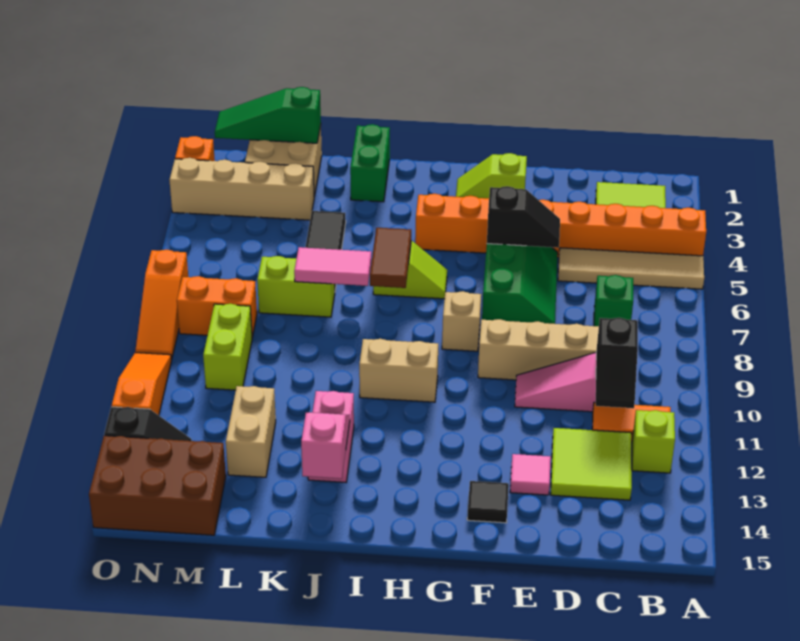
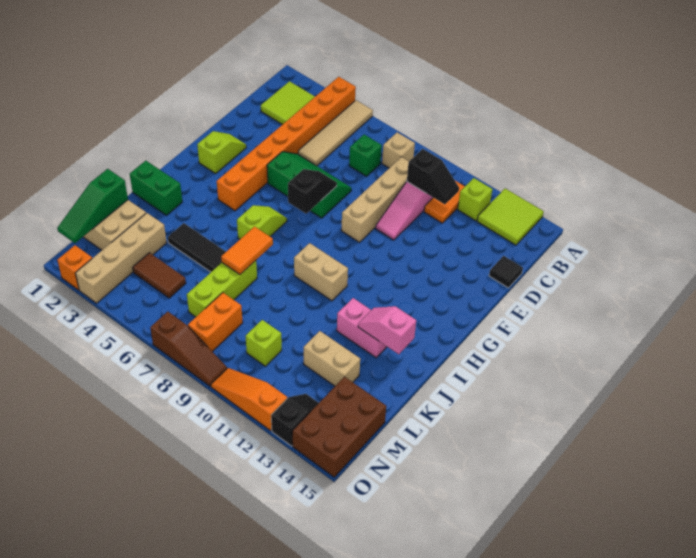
lime tile C12:D13 level 1 -> lime tile A13:B14 level 1
black slope E5:F5 level 2 top F -> black slope F7:G7 level 2 top G
pink tile E13 level 1 -> none
lime slope F2:G2 level 1 top F -> lime slope F2:G2 level 1 top G
black tile F14 level 1 -> black tile D15 level 1
tan brick G8 level 1 -> tan brick B8 level 1
tan brick H10:I10 level 1 -> tan brick I9:I10 level 1
brown tile I6:I7 level 2 -> brown tile M4:M5 level 1
pink tile J7:K7 level 2 -> orange tile J7:K7 level 2
lime brick K7:L7 level 1 -> lime brick K7:M7 level 1
lime brick M9:M10 level 1 -> lime brick M10 level 1
orange slope O7:O9 level 1 top 7 -> brown slope O7:O9 level 1 top 7

